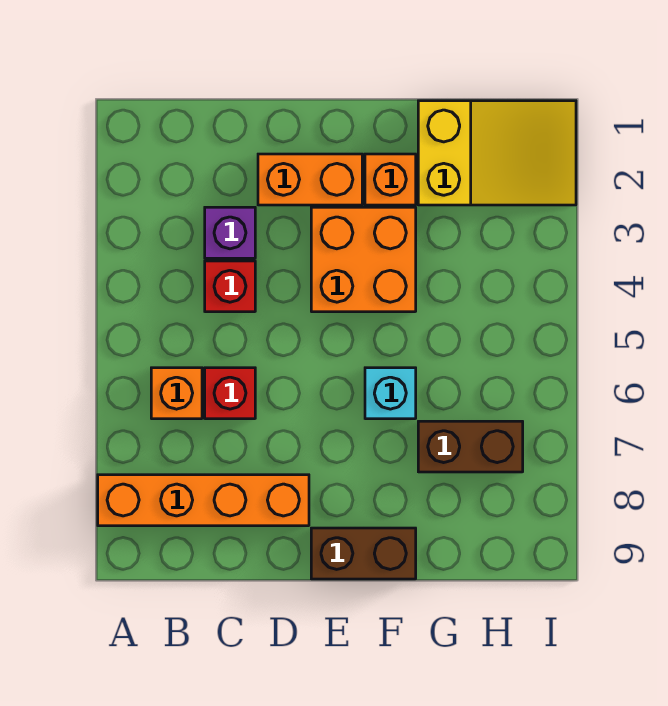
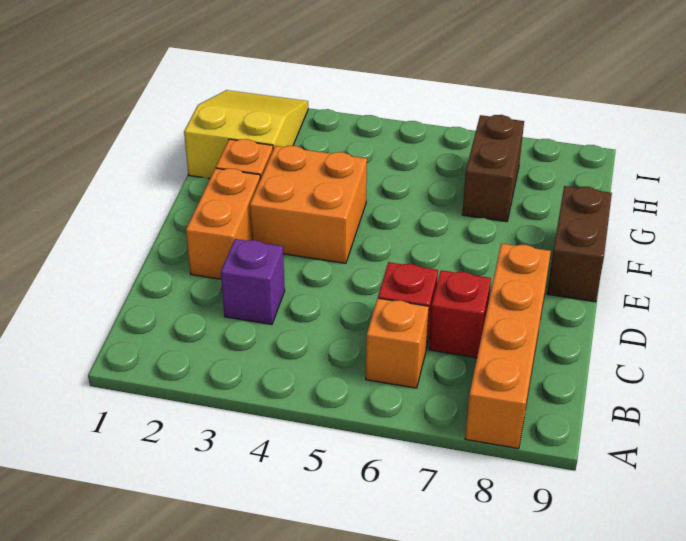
red brick C4 level 1 -> red brick C7 level 1
cyan brick F6 level 1 -> none

